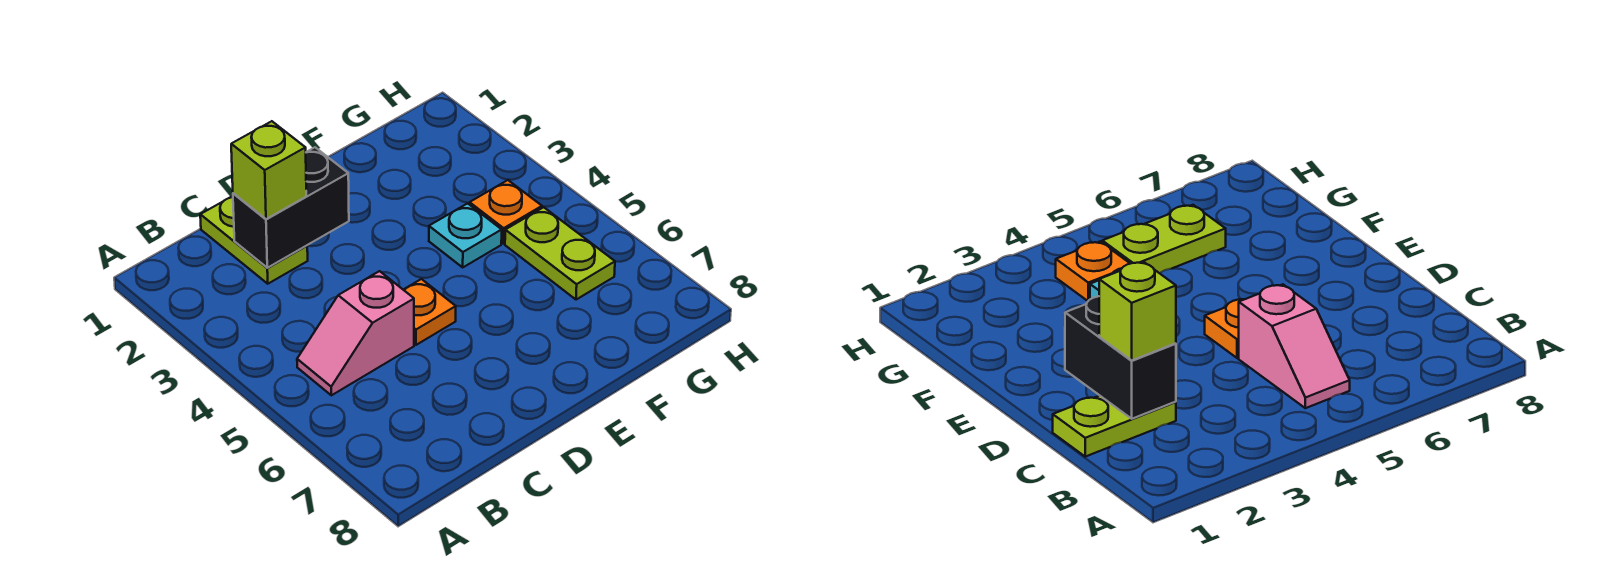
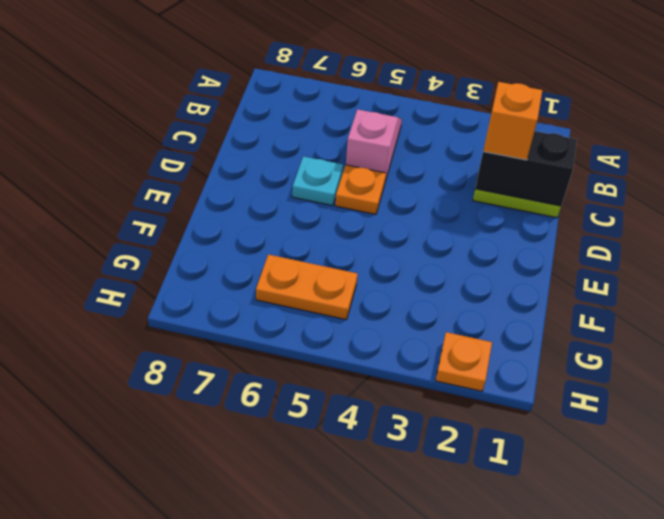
black brick C2:D2 level 2 -> black brick C1:C2 level 2
lime brick C2 level 3 -> orange brick C2 level 3
cyan plate F4 level 1 -> cyan plate D6 level 1
orange plate G4 level 1 -> orange plate H2 level 1
lime plate G5:G6 level 1 -> orange plate G5:G6 level 1

